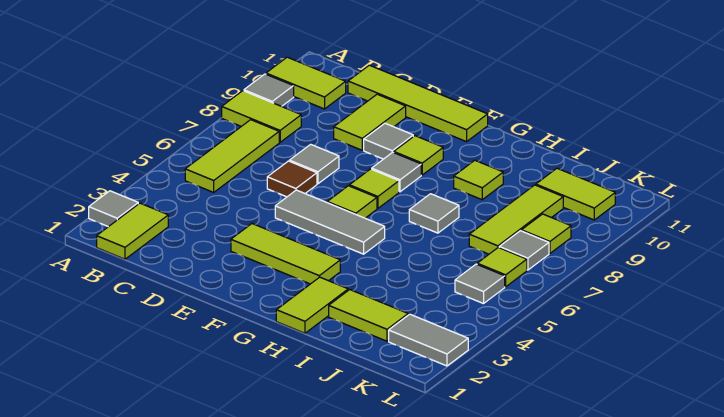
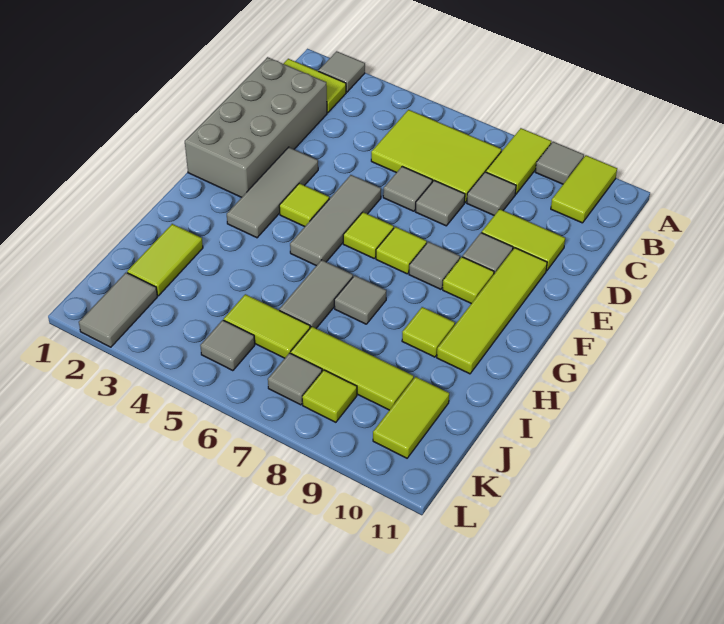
lime tile B5:B7 level 1 -> lime tile B5:C7 level 1
none -> grey brick C1:F2 level 1
none -> grey tile C8 level 1
lime tile C11:F11 level 1 -> lime tile E10:H10 level 1
brown tile D6 level 1 -> grey tile D6 level 1
lime tile E3:G3 level 1 -> grey tile E3:G3 level 1
lime tile H1:H2 level 1 -> lime tile J5:J6 level 1
none -> grey tile H6:I6 level 1
lime tile K6 level 1 -> lime tile F4 level 1

